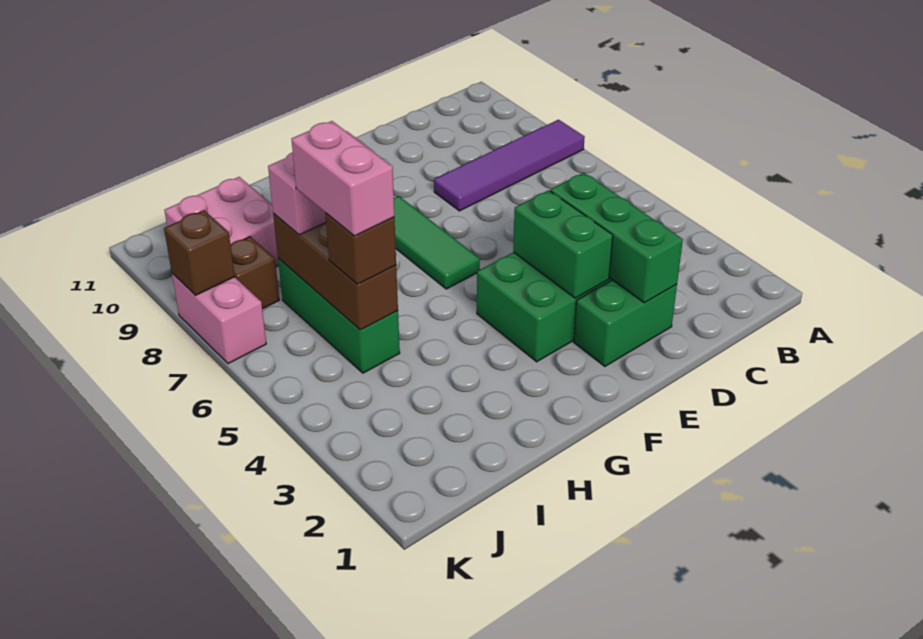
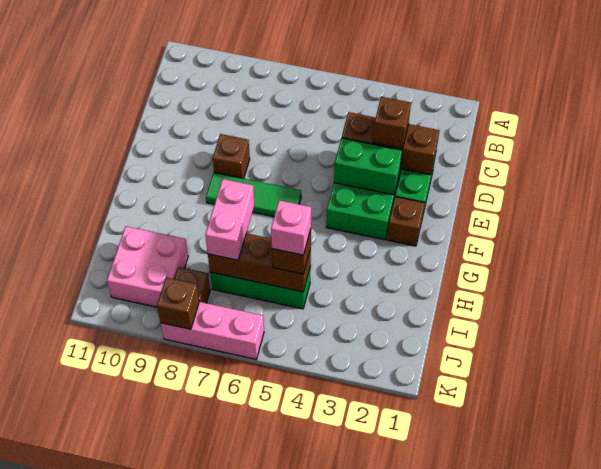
purple tile A8:D8 level 1 -> none
green brick D2:D4 level 2 -> brown brick D2:D4 level 2
none -> brown brick D3 level 3
none -> brown brick E8 level 1
none -> brown brick F2 level 1
pink brick I5:I6 level 4 -> pink brick I5 level 4
pink brick K7:K8 level 1 -> pink brick K6:K8 level 1

